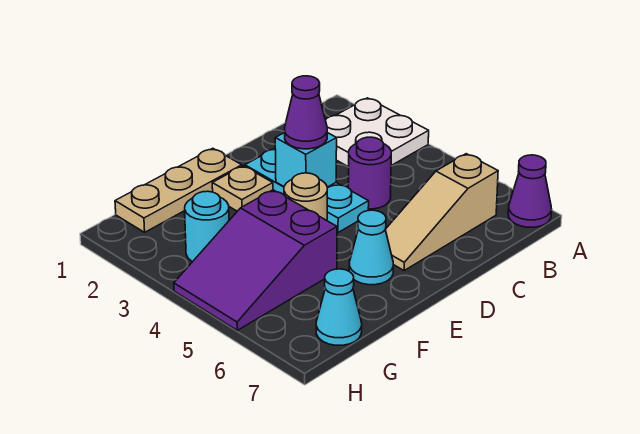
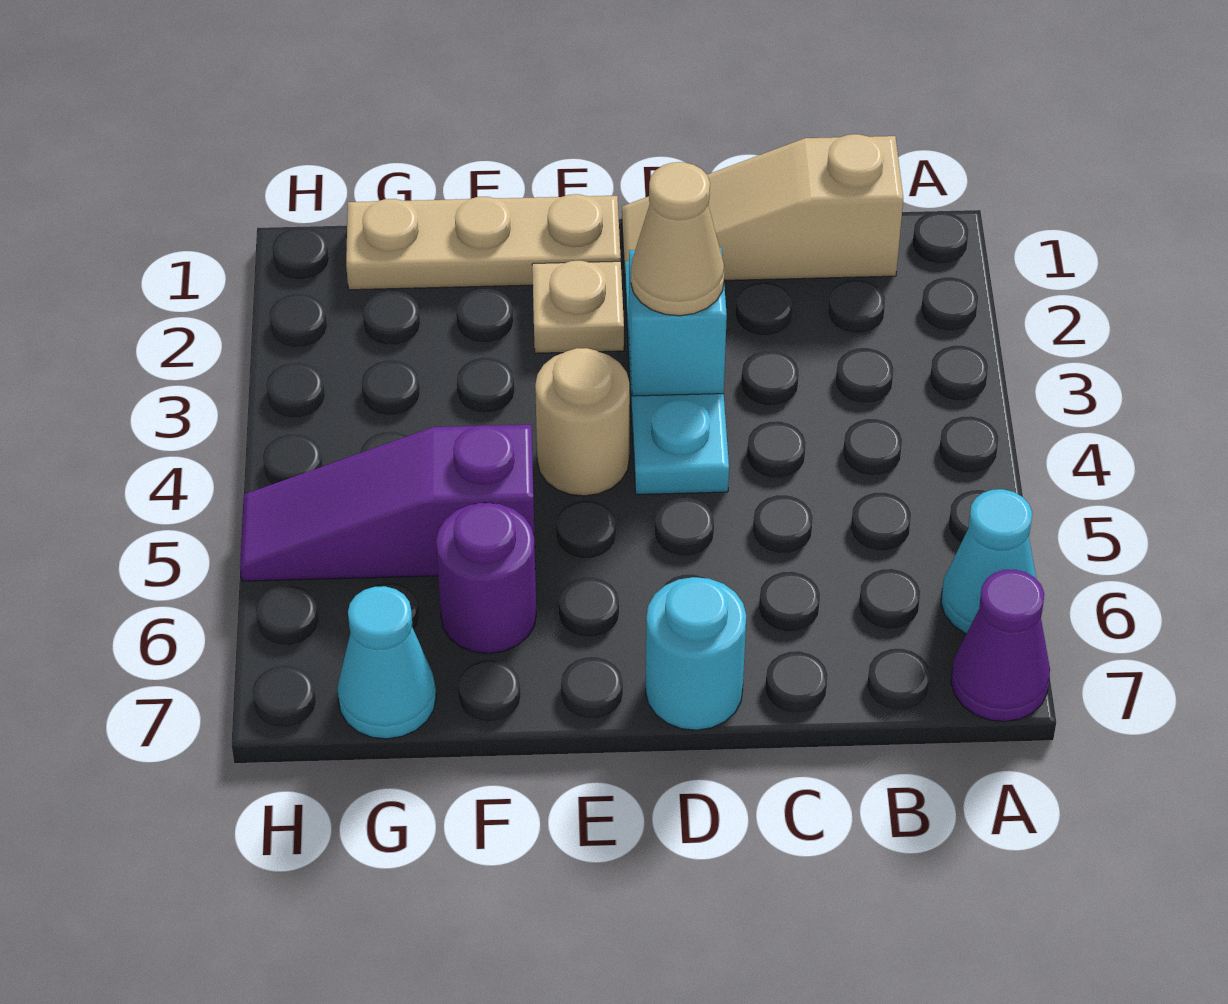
white plate A2:B3 level 1 -> none
tan slope B6:D6 level 1 top B -> tan slope B1:D1 level 1 top B
purple round brick C4 level 1 -> purple round brick F6 level 1
purple cone D3 level 3 -> tan cone D3 level 3
cyan cone E6 level 1 -> cyan cone A6 level 1
purple slope F4:H5 level 1 top F -> purple slope F5:H5 level 1 top F
cyan round brick G3 level 1 -> cyan round brick D7 level 1

